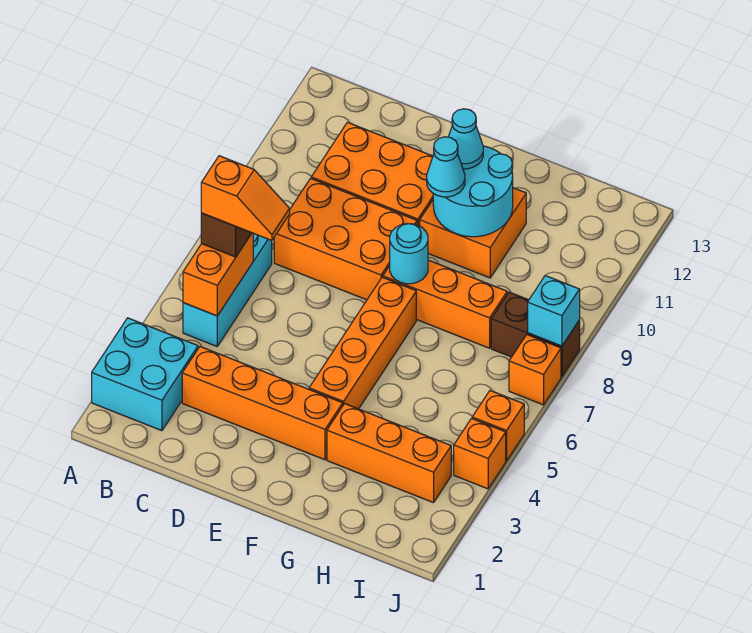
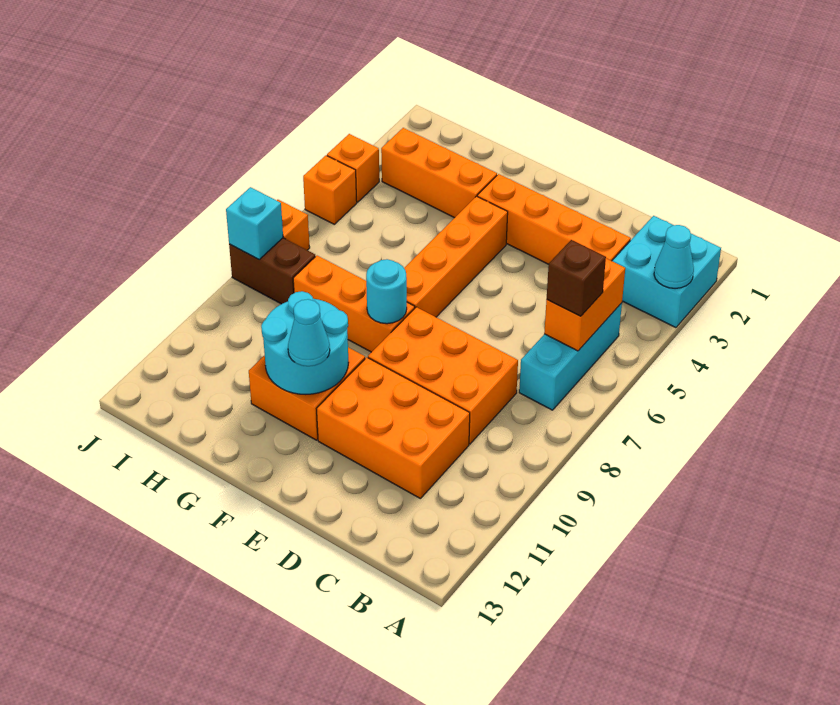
orange slope B6:C6 level 4 top B -> none
cyan cone F10 level 3 -> cyan cone A3 level 2

